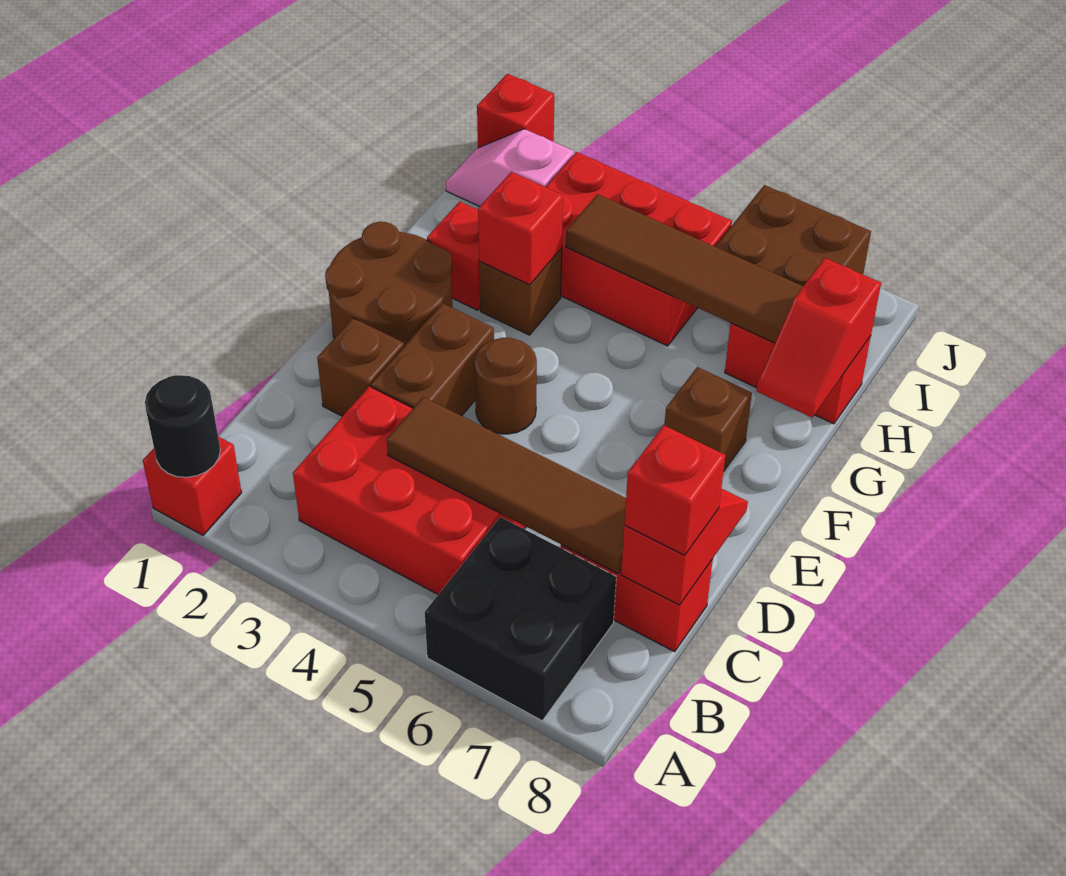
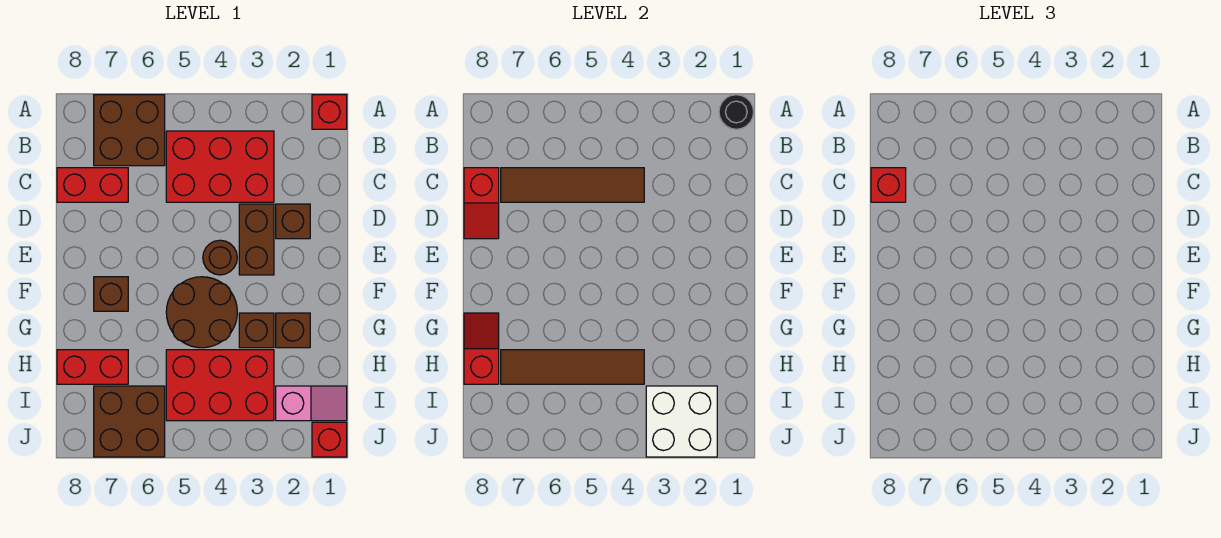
black brick A6:B7 level 1 -> brown brick A6:B7 level 1
brown round brick E1:F2 level 1 -> brown round brick F4:G5 level 1
red brick G2 level 1 -> brown brick G2 level 1
red brick G3 level 2 -> none
none -> white brick I2:J3 level 2

